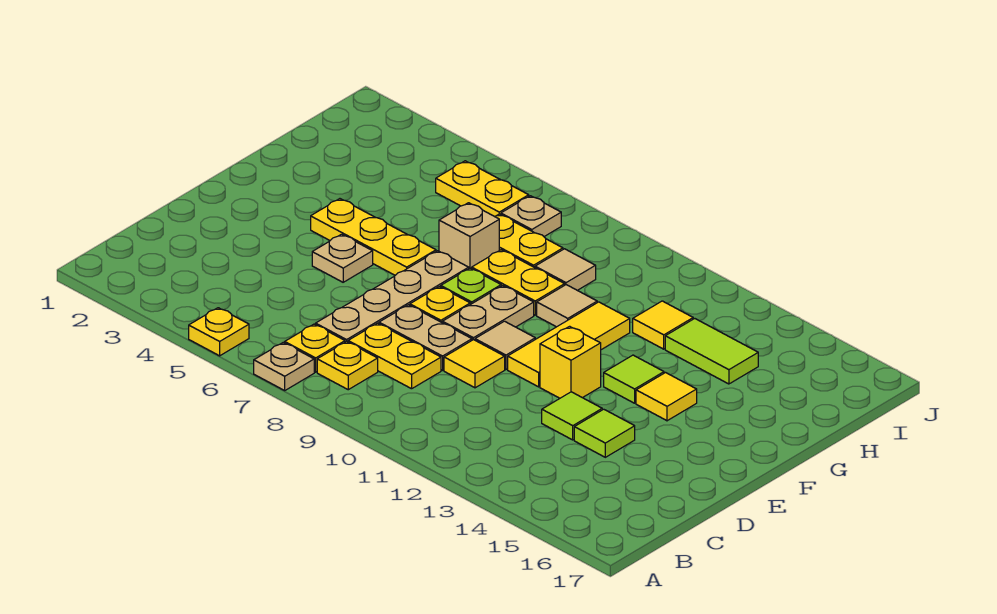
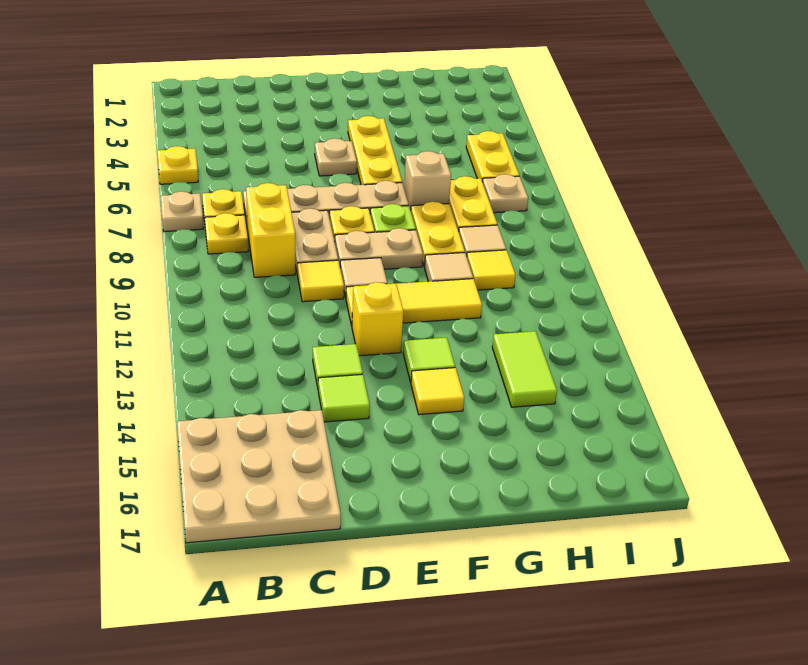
none -> tan plate A15:C17 level 1
yellow plate C8:C9 level 1 -> yellow brick C8:C9 level 1
yellow tile H12 level 1 -> yellow tile H10 level 1

